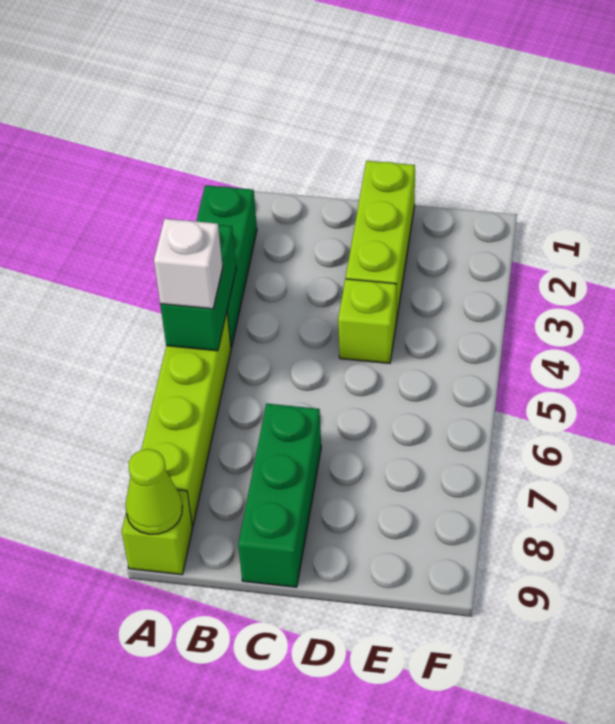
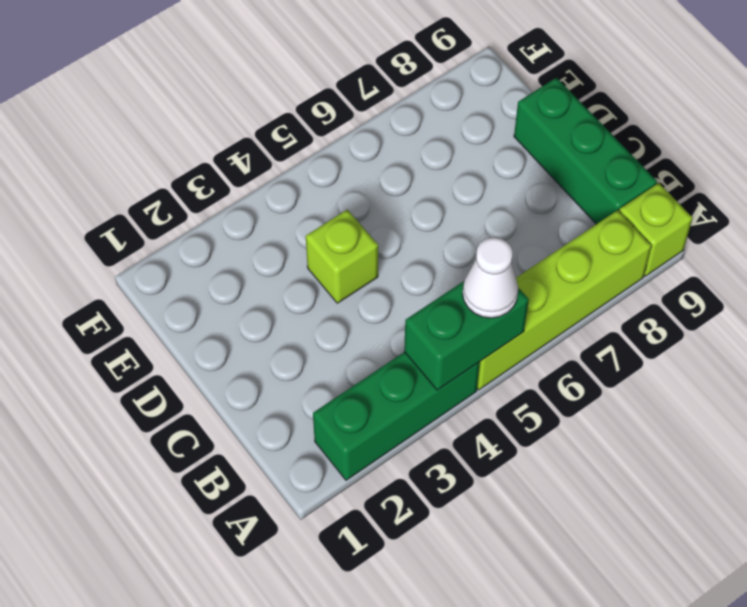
white brick A5 level 3 -> white cone A5 level 3
lime cone A9 level 2 -> none
green brick C7:C9 level 1 -> green brick B9:D9 level 1
lime brick D1:D3 level 1 -> none

